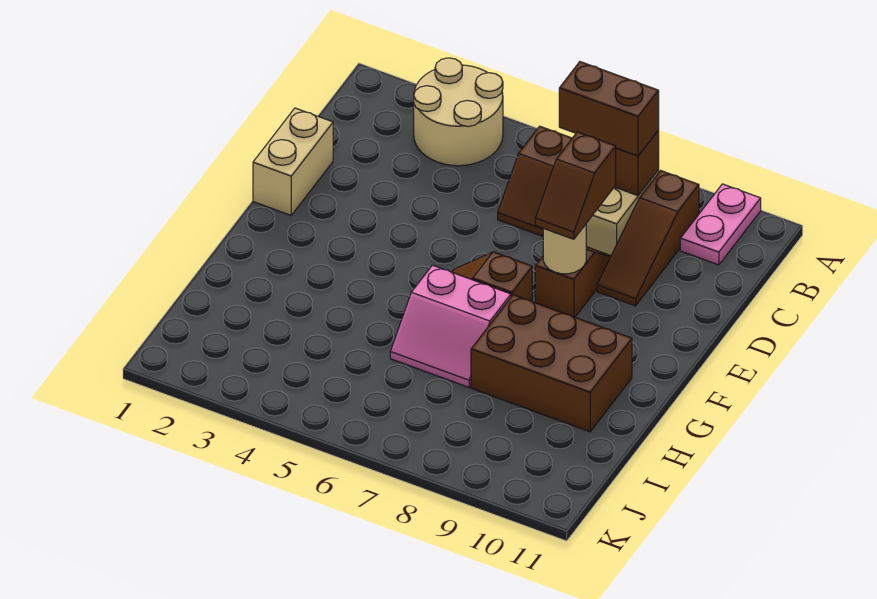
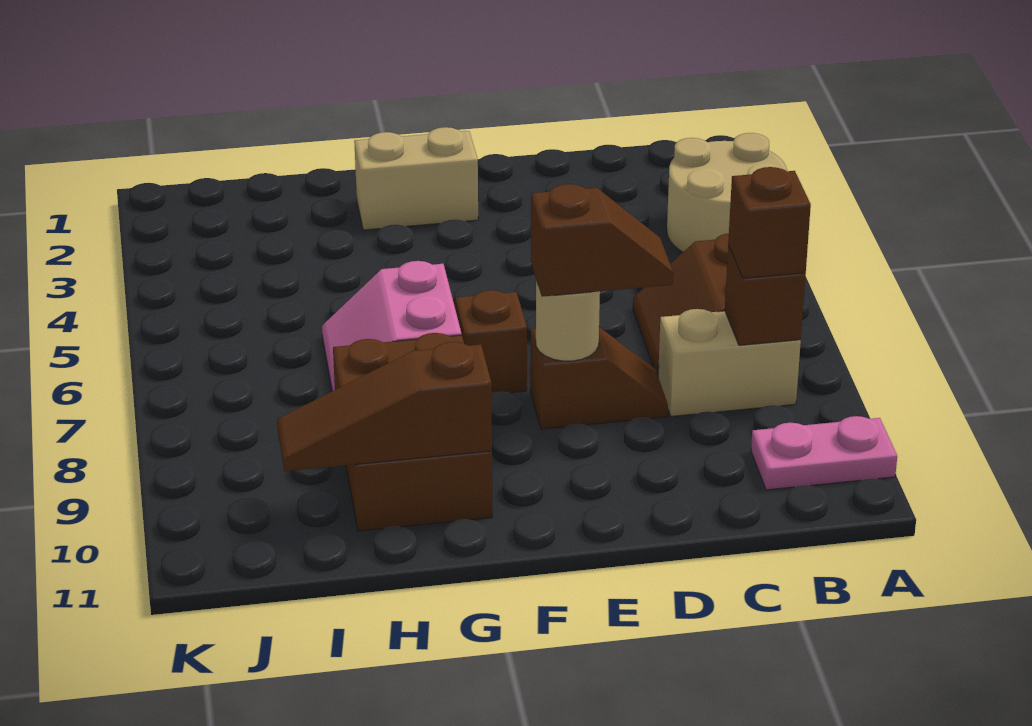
brown brick B7:B8 level 3 -> brown brick B8 level 3
brown slope B9:D9 level 1 top B -> brown slope G10:I10 level 2 top G
tan brick D1:E1 level 1 -> tan brick F2:G2 level 1
brown slope D8:E8 level 3 top D -> brown slope D8:E8 level 3 top E

